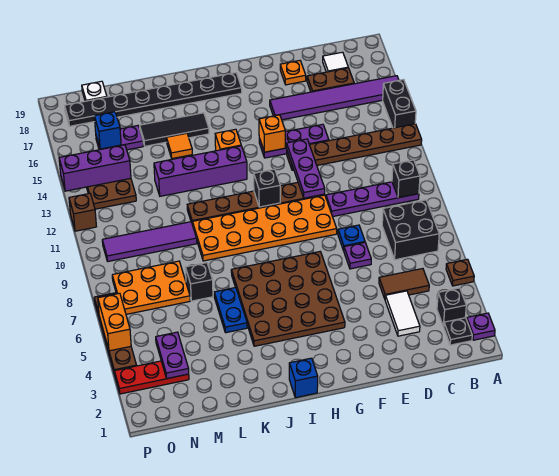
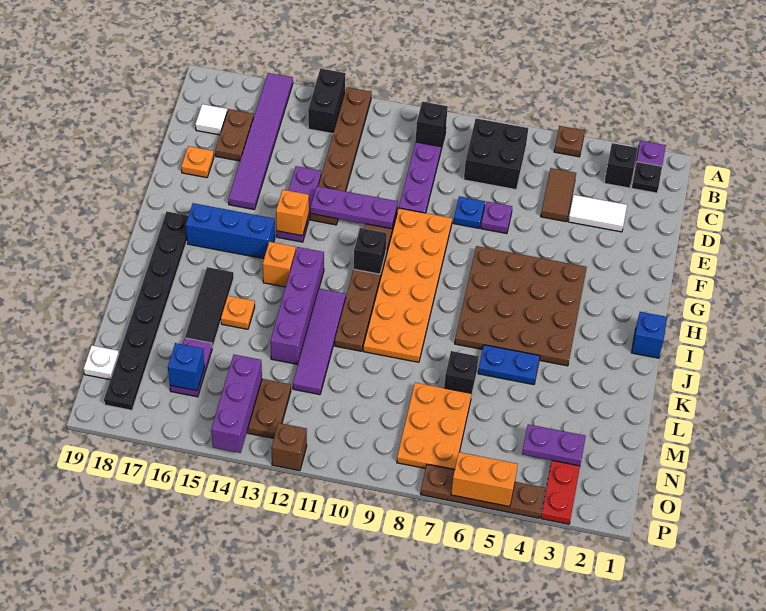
black brick A14:A15 level 1 -> black brick A14:B14 level 1
none -> blue brick H15:H17 level 1
orange tile K15 level 1 -> orange plate K15 level 1
purple tile L10:O10 level 1 -> purple tile J12:M12 level 1

